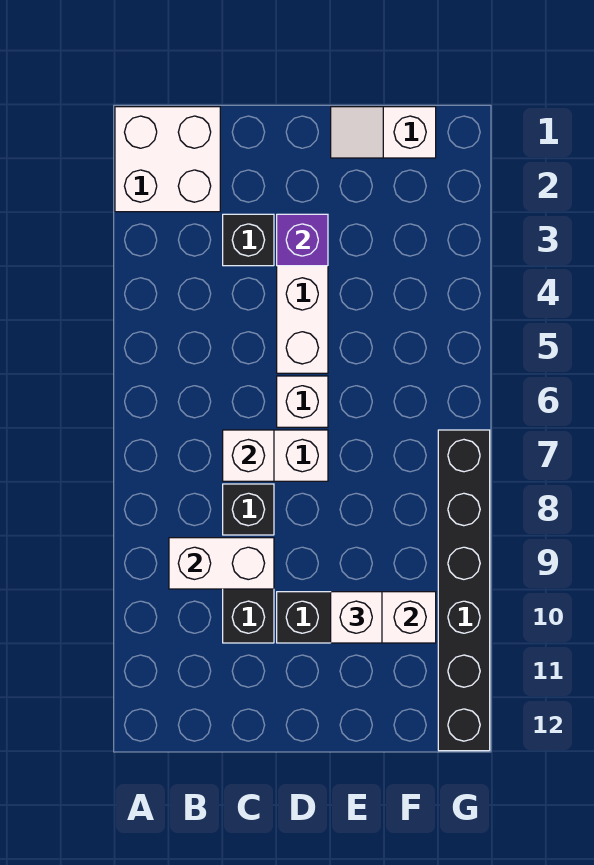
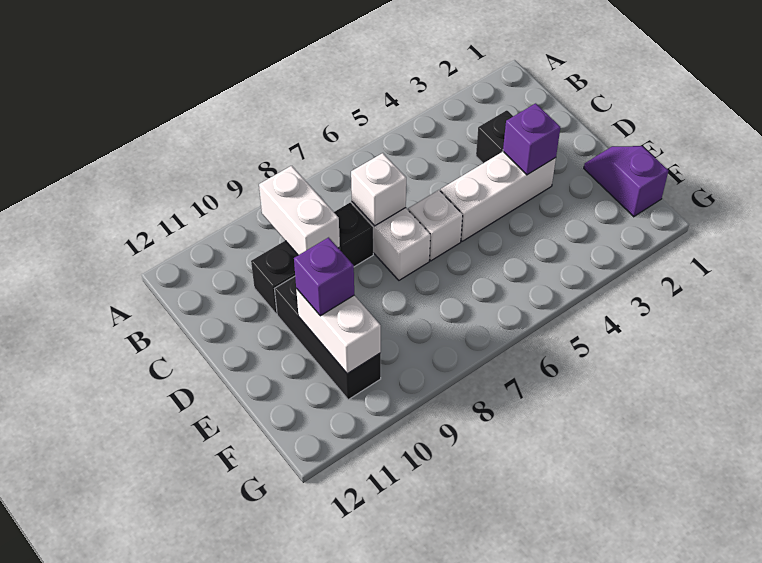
white brick A1:B2 level 1 -> none
white slope E1:F1 level 1 top F -> purple slope E1:F1 level 1 top F
white brick E10 level 3 -> purple brick E10 level 3
black brick G7:G12 level 1 -> none

